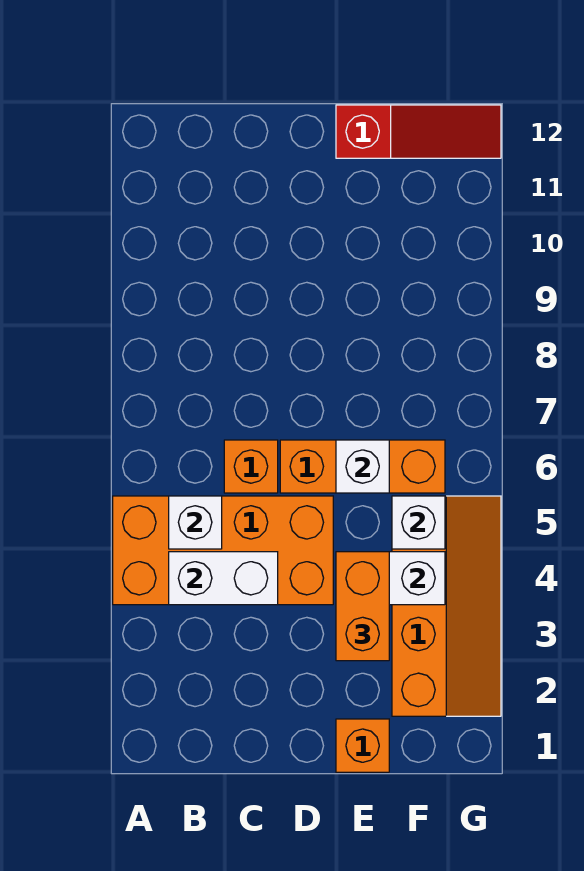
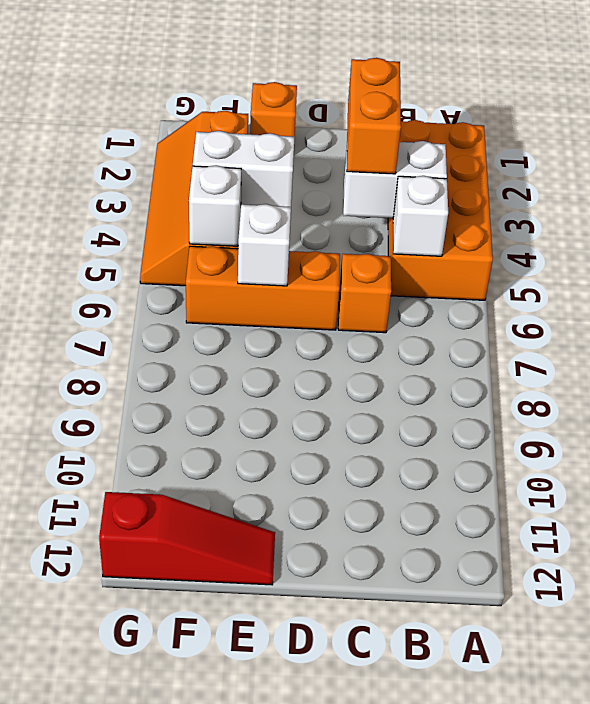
orange brick A4:D5 level 1 -> orange brick A2:B5 level 1
orange brick E3:E4 level 3 -> orange brick C3:C4 level 3
red slope E12:G12 level 1 top E -> red slope E12:G12 level 1 top G

